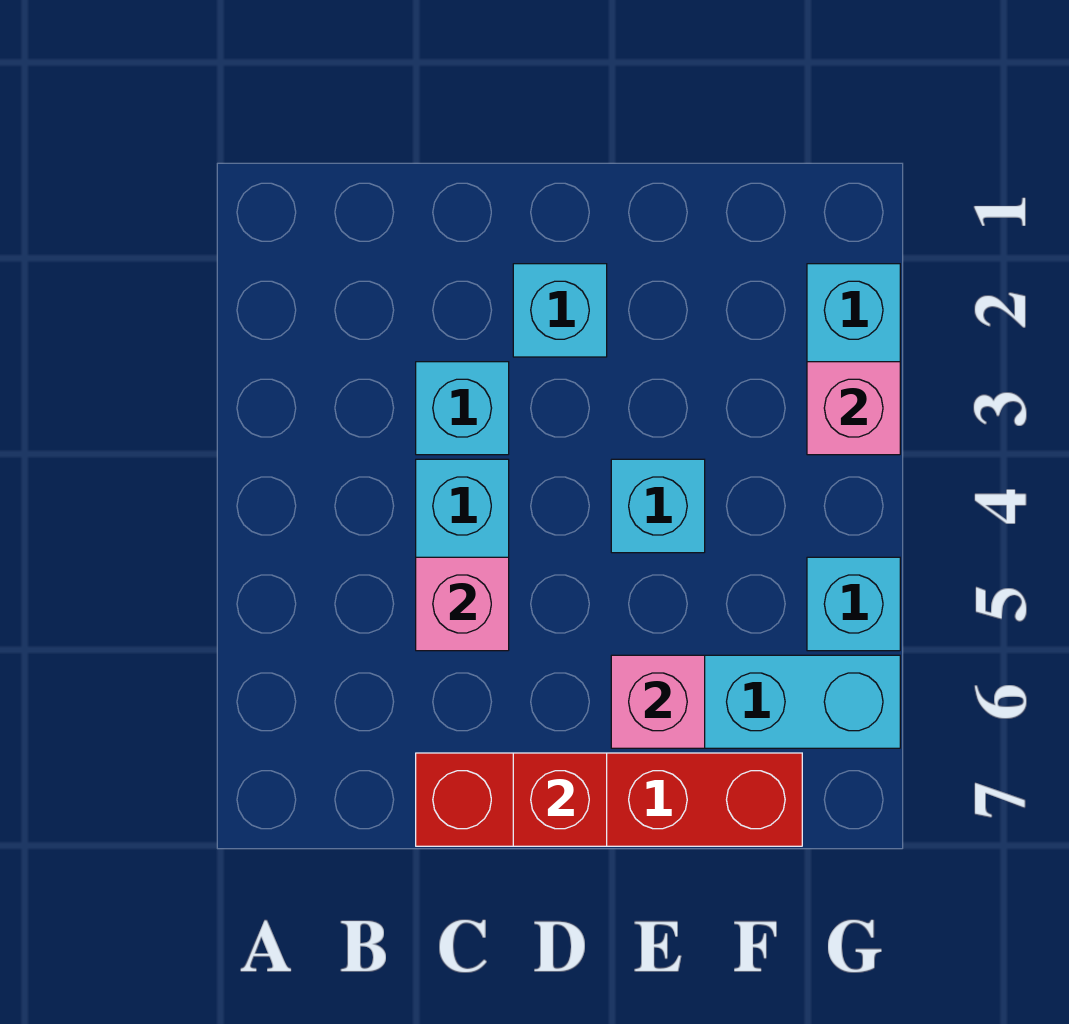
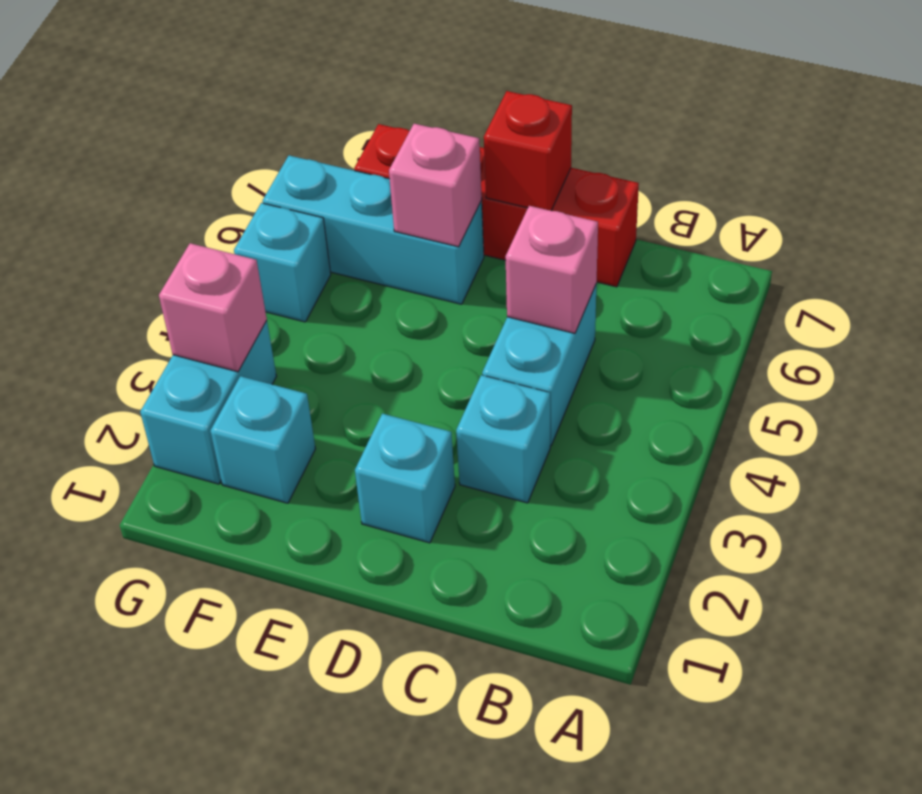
cyan brick E4 level 1 -> cyan brick F2 level 1

